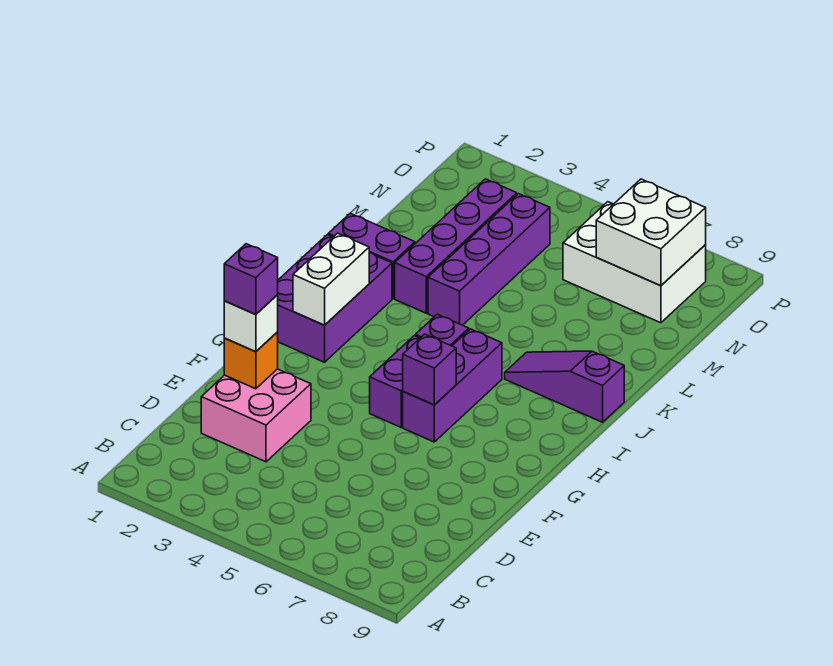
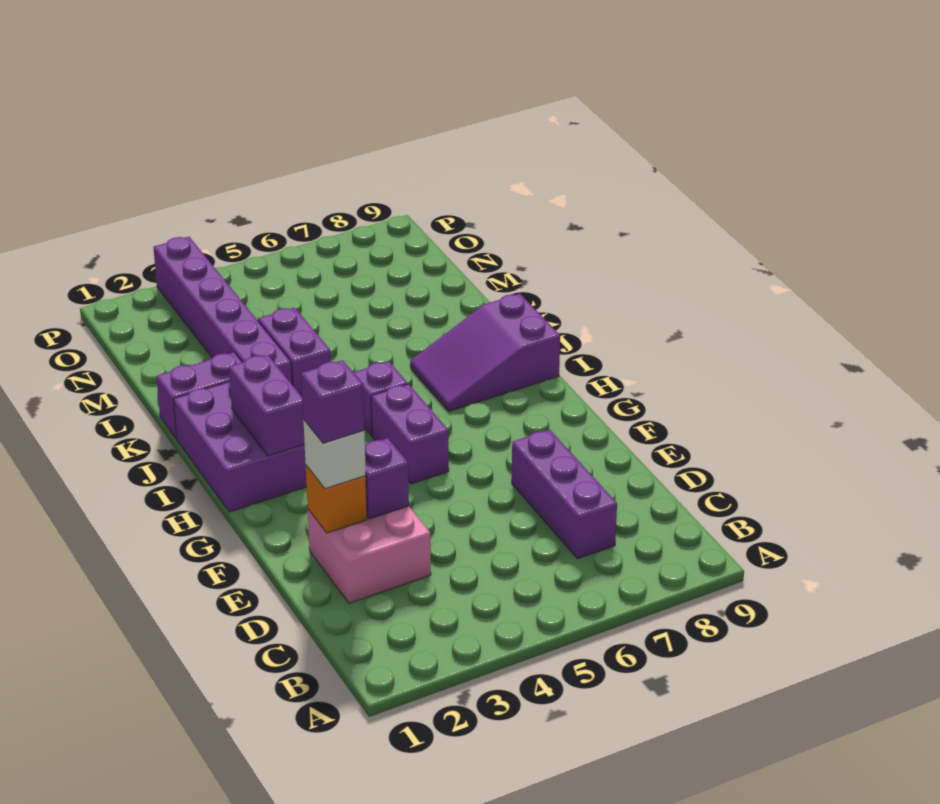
purple brick G6:I6 level 1 -> purple brick C7:E7 level 1
purple brick G6 level 2 -> purple brick E3 level 2
white brick H2:I2 level 2 -> purple brick H2:I2 level 2
purple slope J7:J9 level 1 top 9 -> purple slope I7:J9 level 1 top 9
purple brick K3:N3 level 1 -> purple brick K3:P3 level 1
purple brick K4:N4 level 1 -> purple brick K4:L4 level 1
white brick N6:O8 level 1 -> none
white brick N7:O8 level 2 -> none

